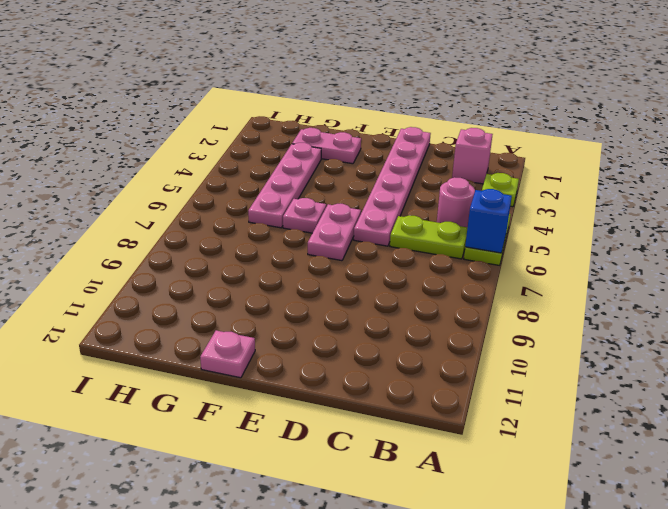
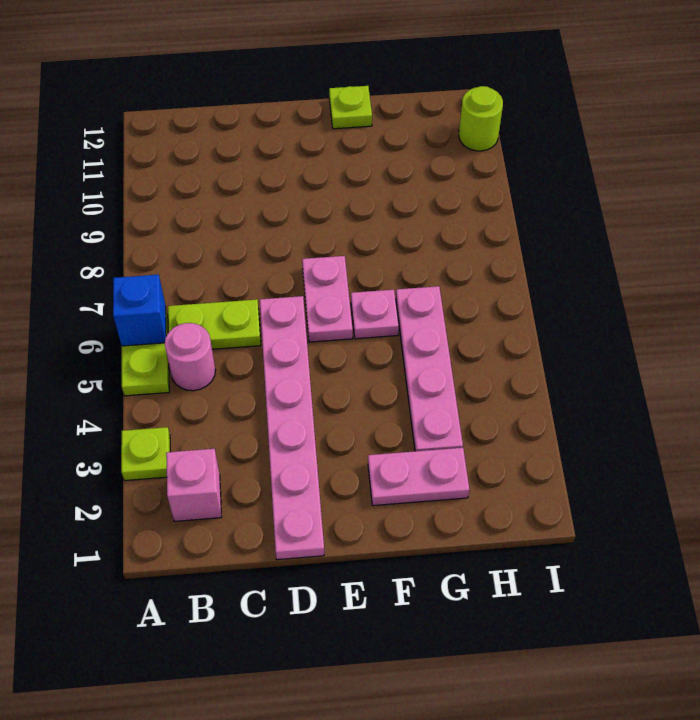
pink plate F12 level 1 -> lime plate F12 level 1
none -> lime round brick I11 level 1

